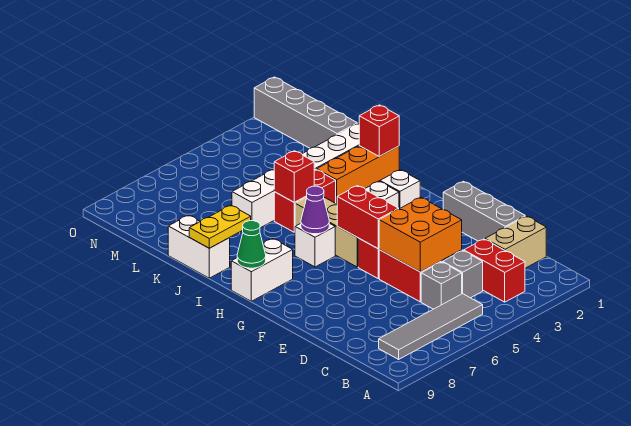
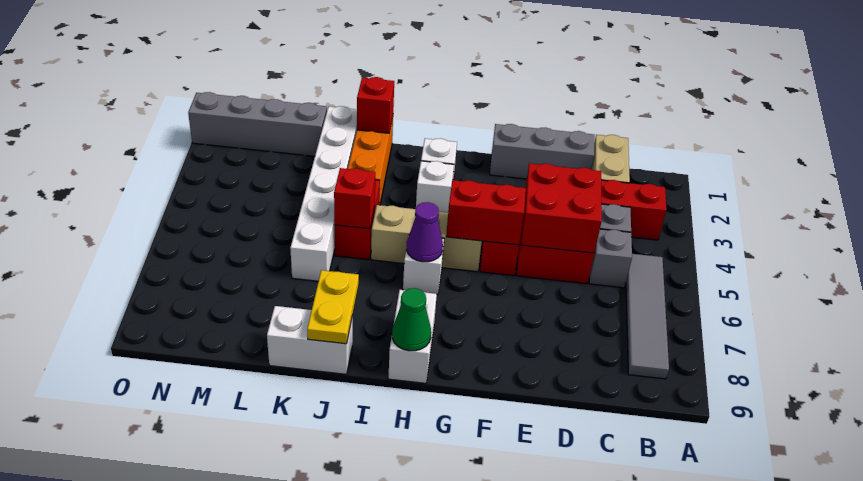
orange brick D4:E5 level 2 -> red brick D4:E5 level 2

